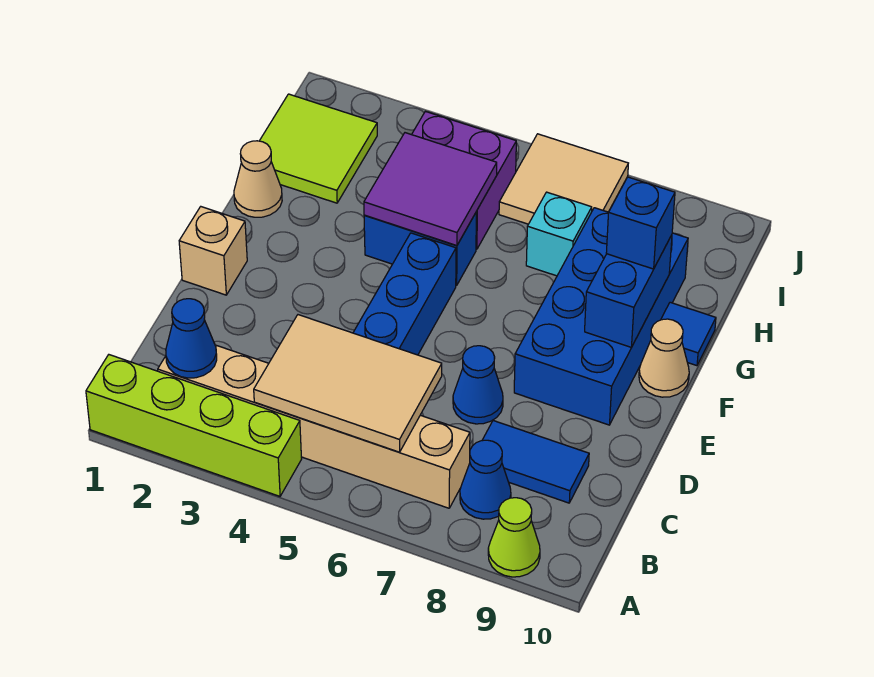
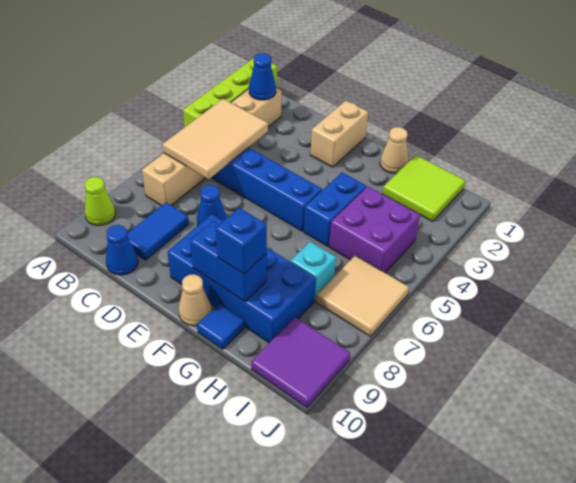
blue cone B8 level 1 -> blue cone C10 level 1
tan brick E1 level 1 -> tan brick E1:E2 level 1
purple tile G4:H5 level 2 -> purple tile I9:J10 level 1

